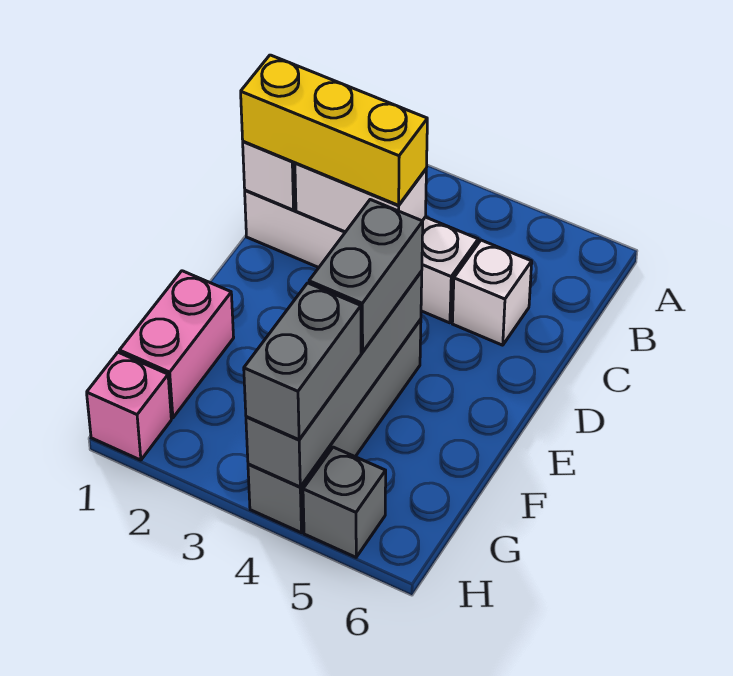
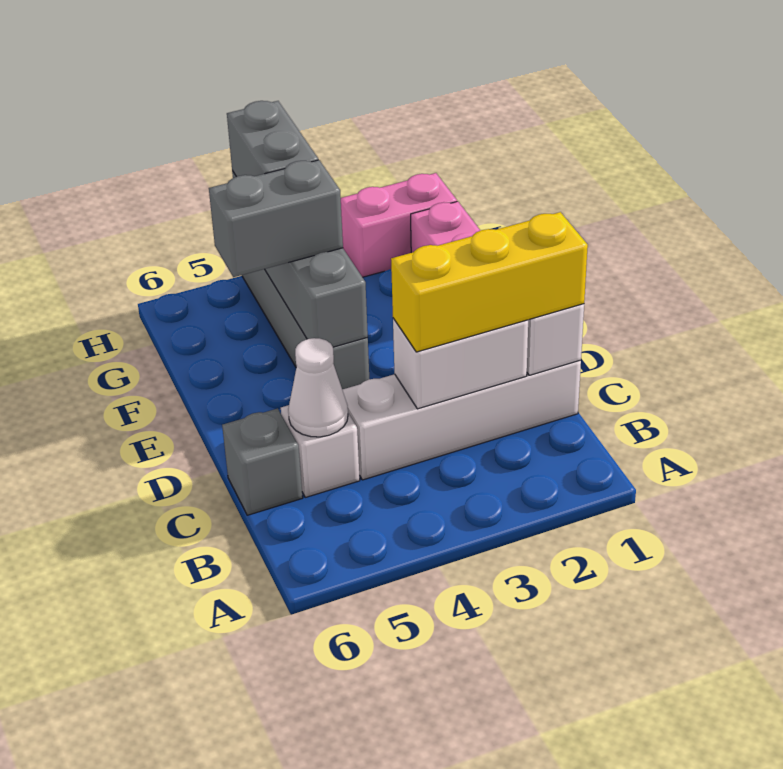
none -> white cone C5 level 2
grey brick E4:F4 level 3 -> grey brick F4:F5 level 3
pink brick H1 level 1 -> pink brick H1:H2 level 1
grey brick H5 level 1 -> grey brick C6 level 1

